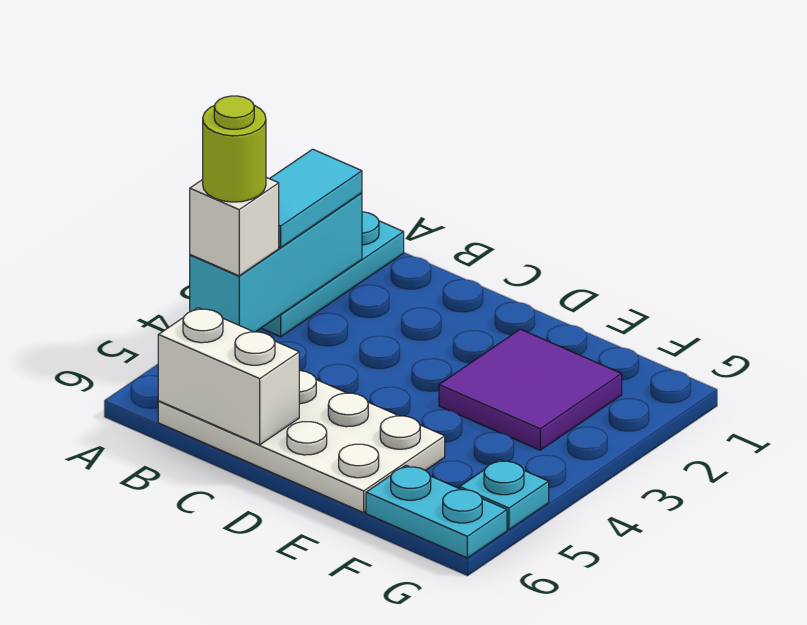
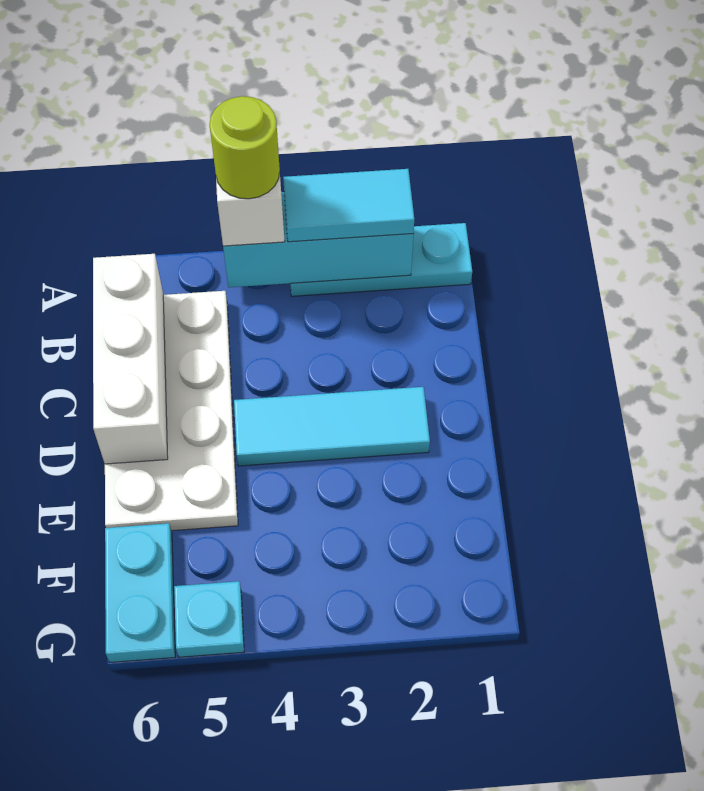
white brick B6:C6 level 2 -> white brick B6:D6 level 2
none -> cyan tile D2:D4 level 1
purple tile E2:F3 level 1 -> none

